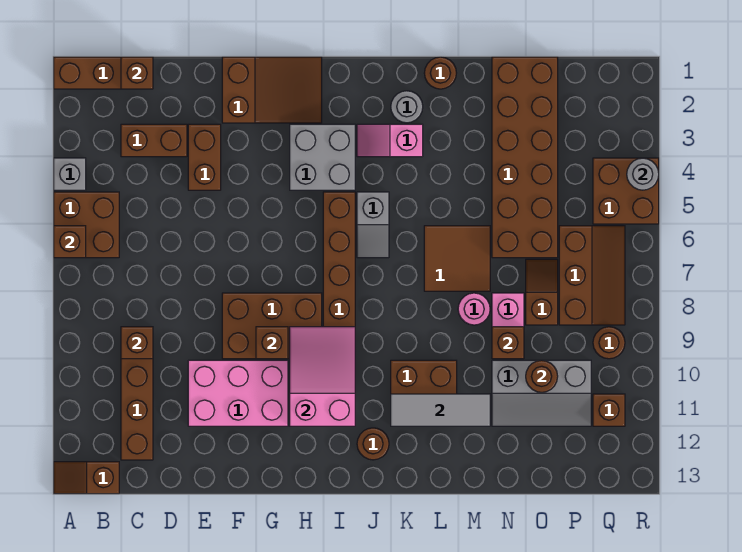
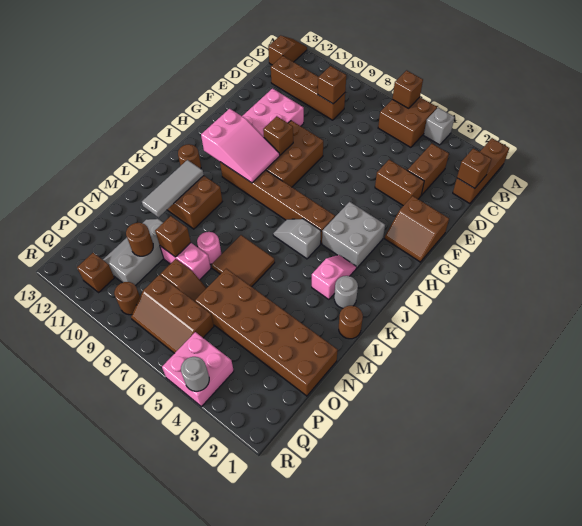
brown slope F1:H2 level 1 top F -> brown slope F1:G2 level 1 top F
brown brick Q4:R5 level 1 -> pink brick Q4:R5 level 1

